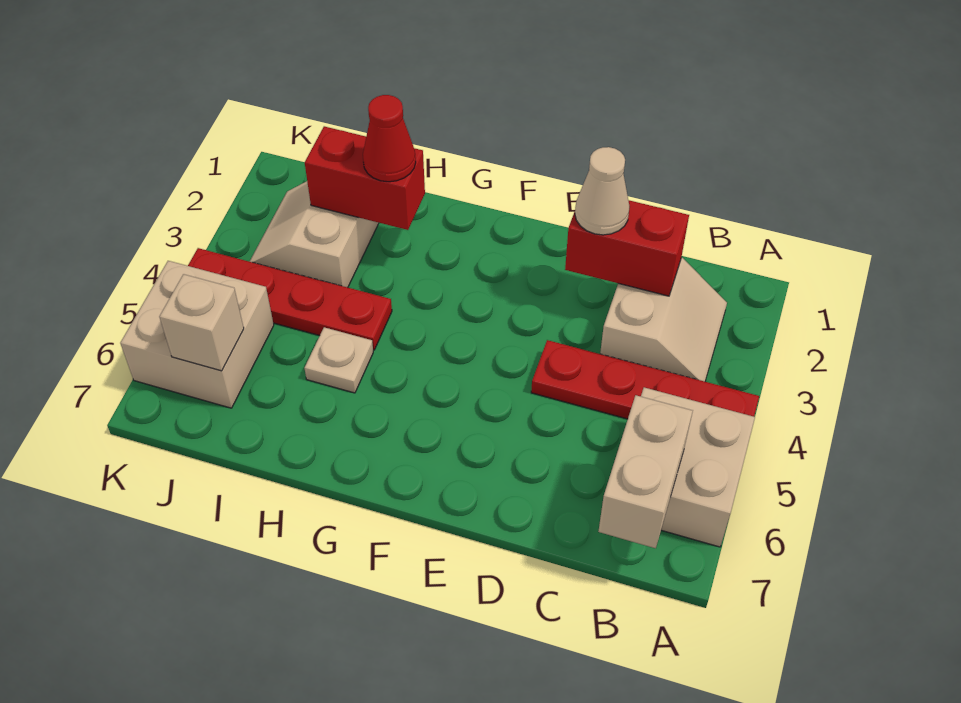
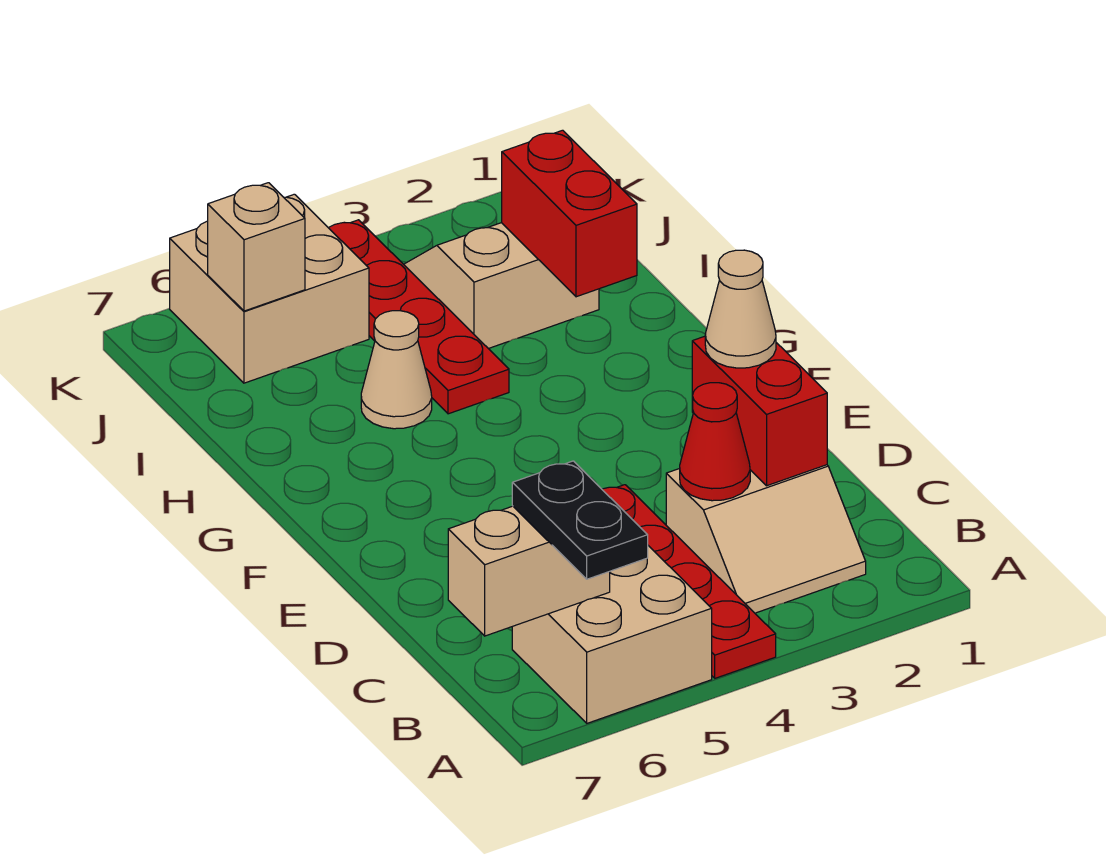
none -> black plate A6:B6 level 3
red cone H2 level 3 -> red cone C3 level 2
tan plate H5 level 1 -> tan cone H5 level 1

